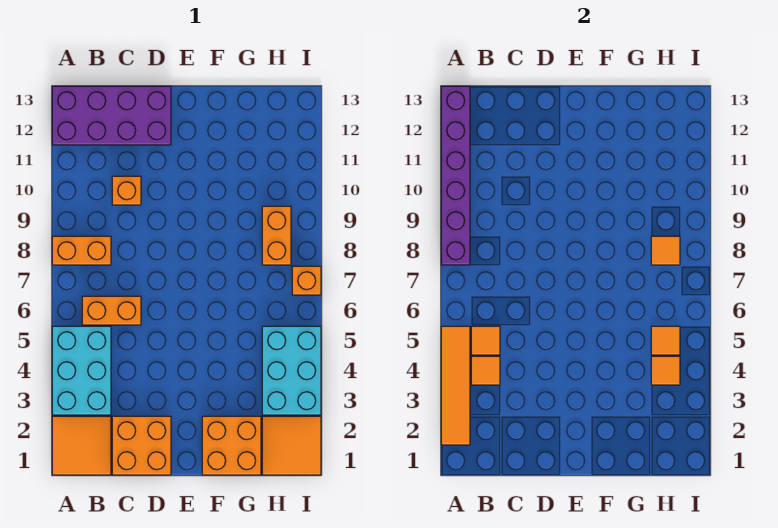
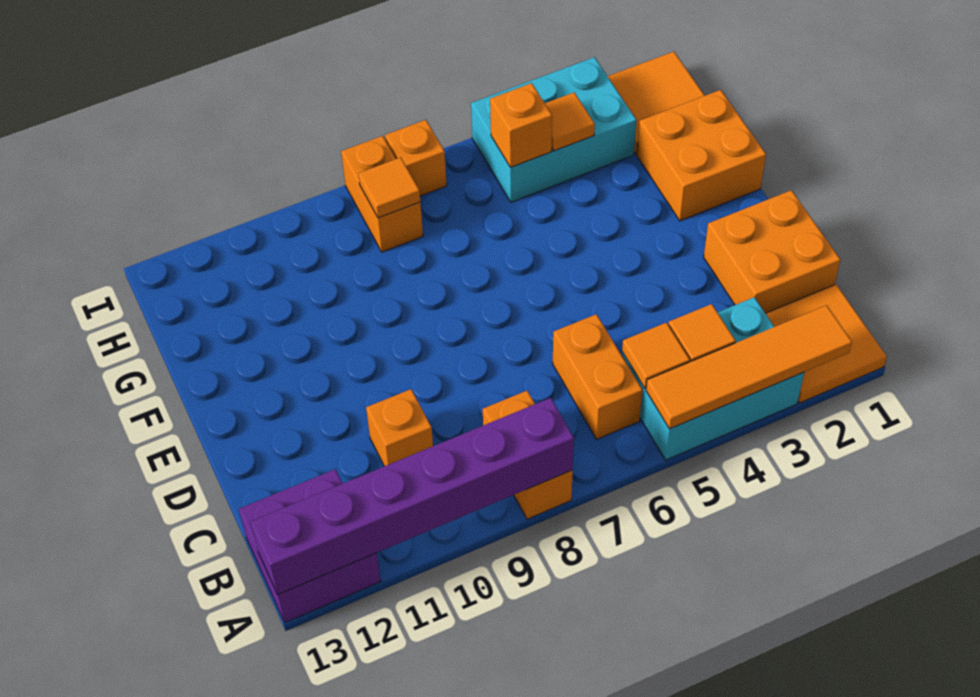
purple brick A12:D13 level 1 -> purple brick A12:B13 level 1
orange tile H5 level 2 -> orange brick H5 level 2
orange brick H8:H9 level 1 -> orange brick H8:I8 level 1

